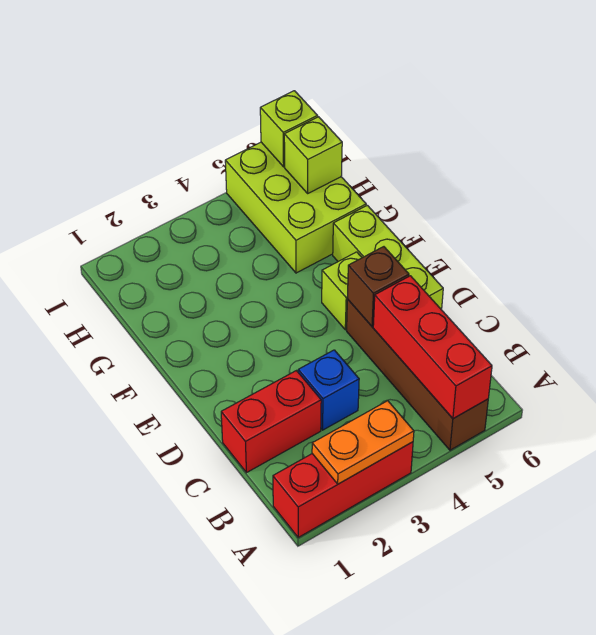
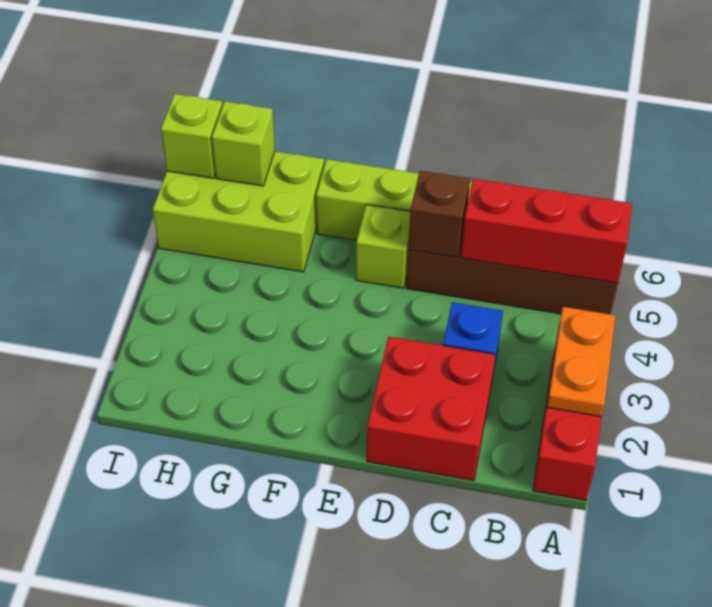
red brick C1:C2 level 1 -> red brick C1:D2 level 1

